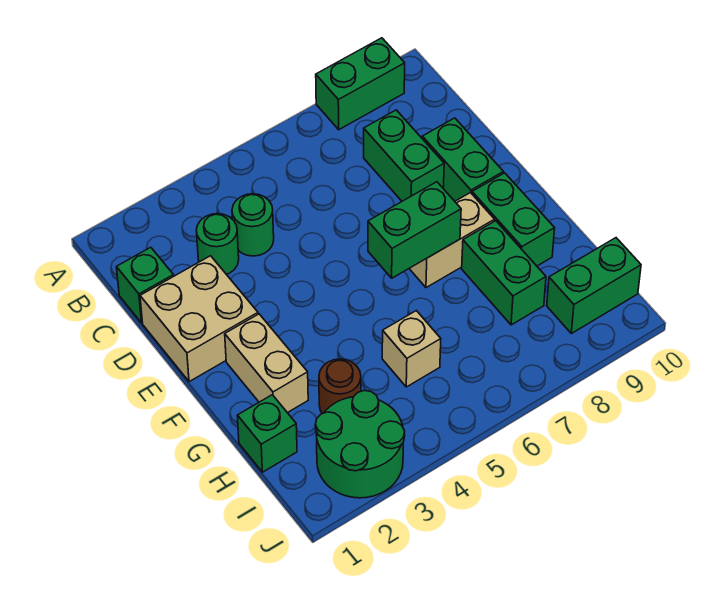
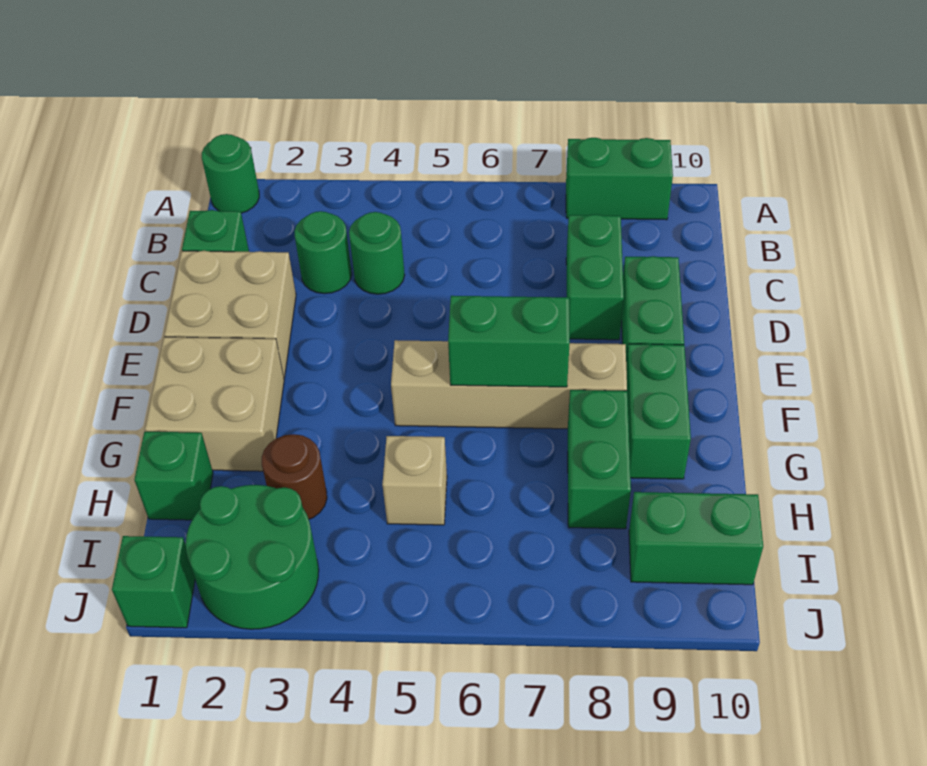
none -> green round brick A1 level 1
tan brick F2:G2 level 1 -> tan brick F1:G2 level 1
tan brick F7:F8 level 1 -> tan brick F5:F8 level 1
none -> green brick J1 level 1

